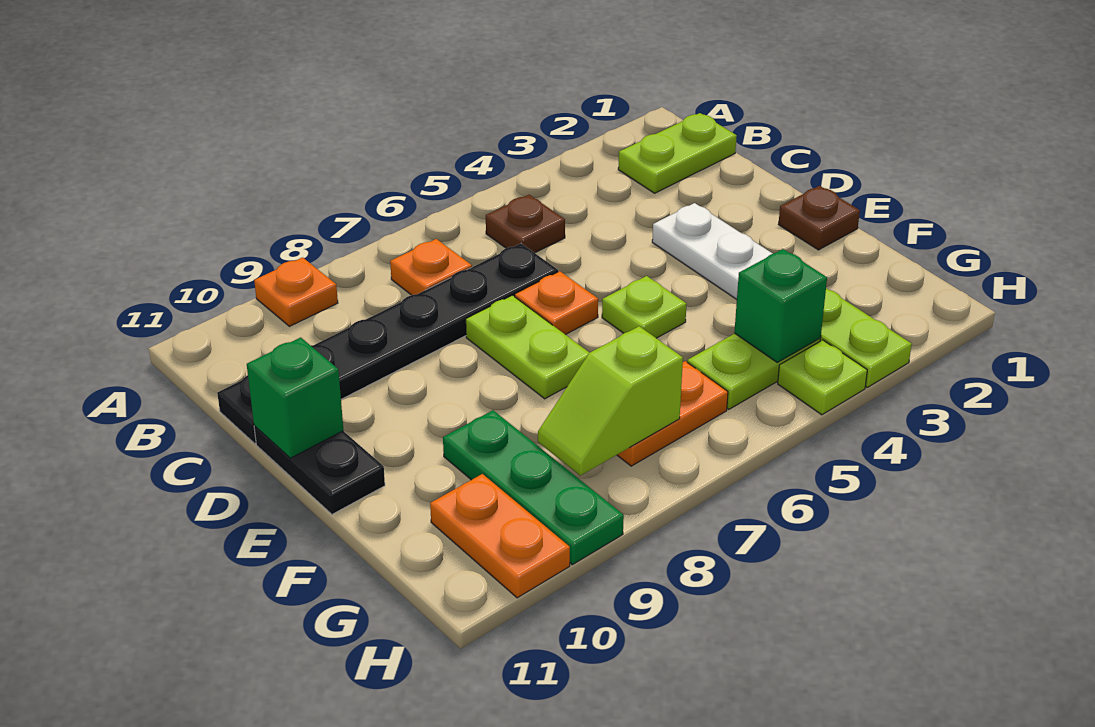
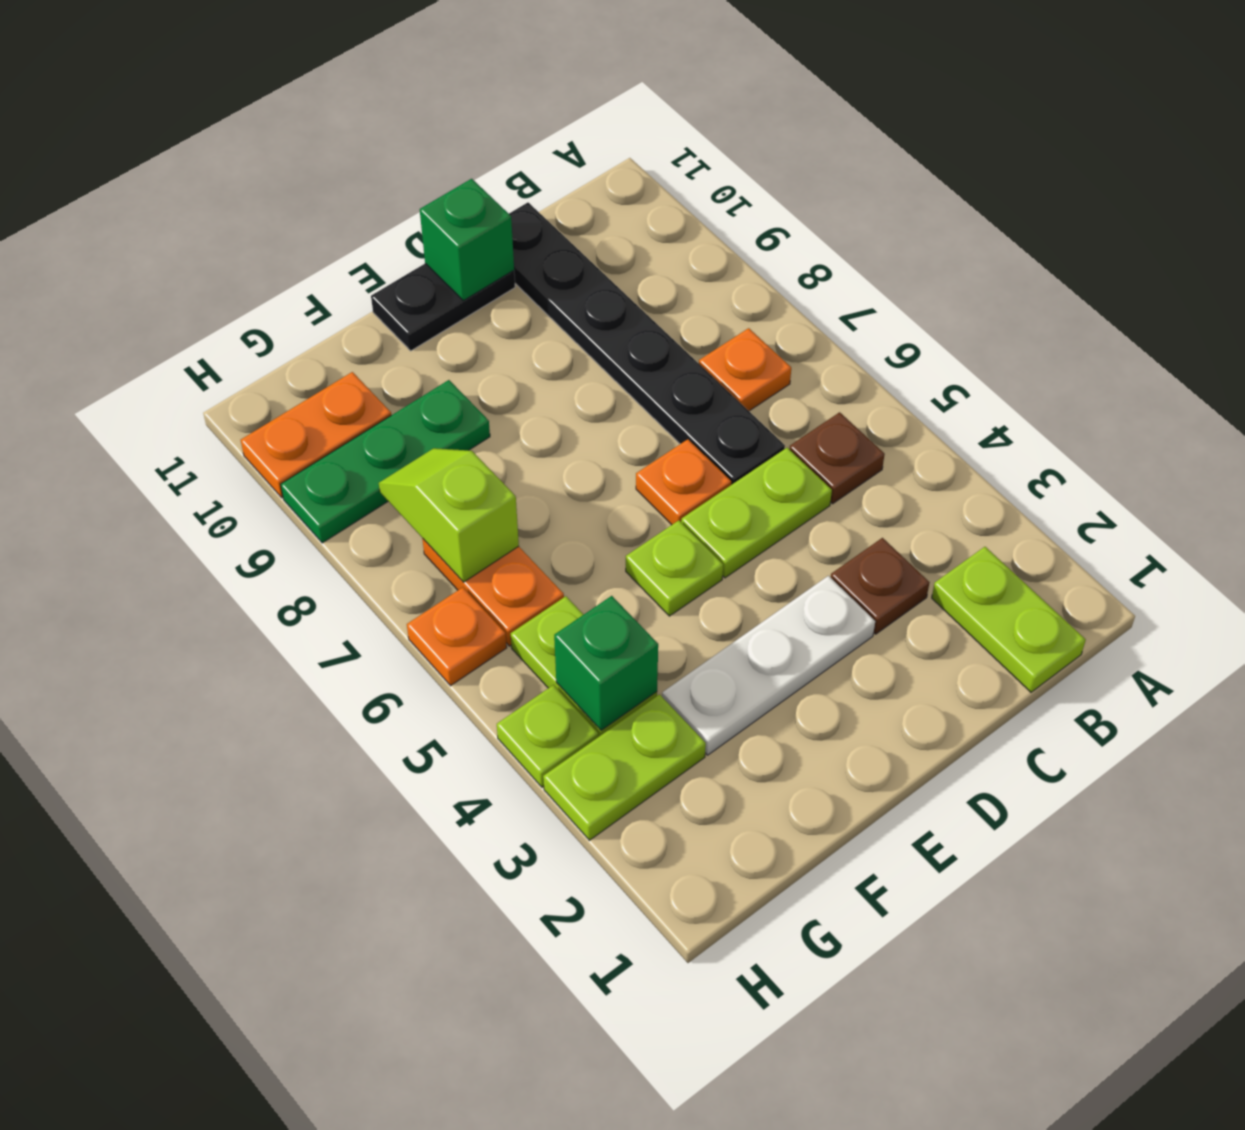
orange plate A9 level 1 -> orange plate H6 level 1
lime plate D7:E7 level 1 -> lime plate C5:D5 level 1
brown plate E1 level 1 -> brown plate C3 level 1

